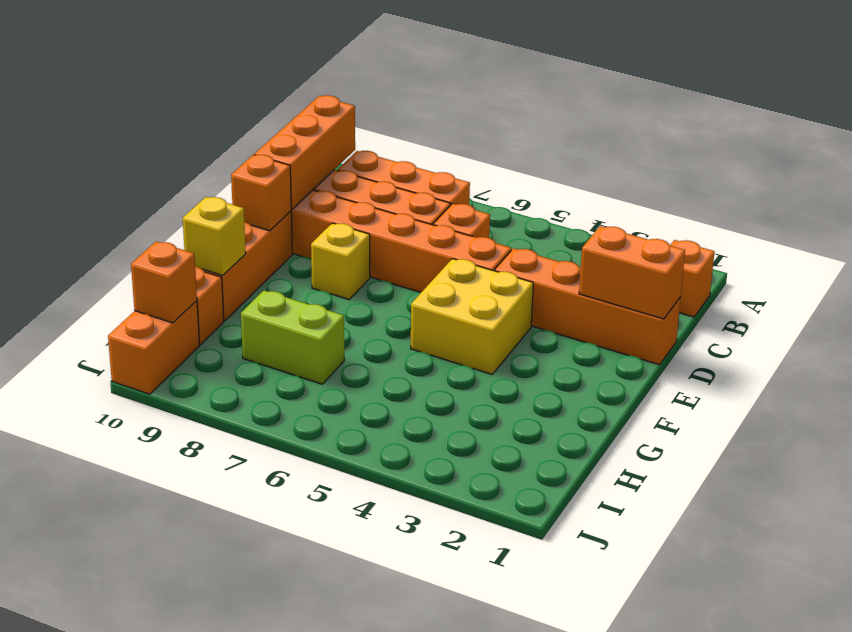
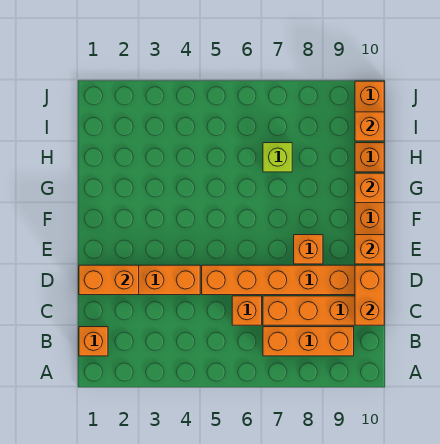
orange brick B10:D10 level 2 -> orange brick C10:D10 level 2
yellow brick E4:F5 level 1 -> none
yellow brick E8 level 1 -> orange brick E8 level 1
yellow brick G10 level 2 -> orange brick G10 level 2
lime brick H7:H8 level 1 -> lime brick H7 level 1

